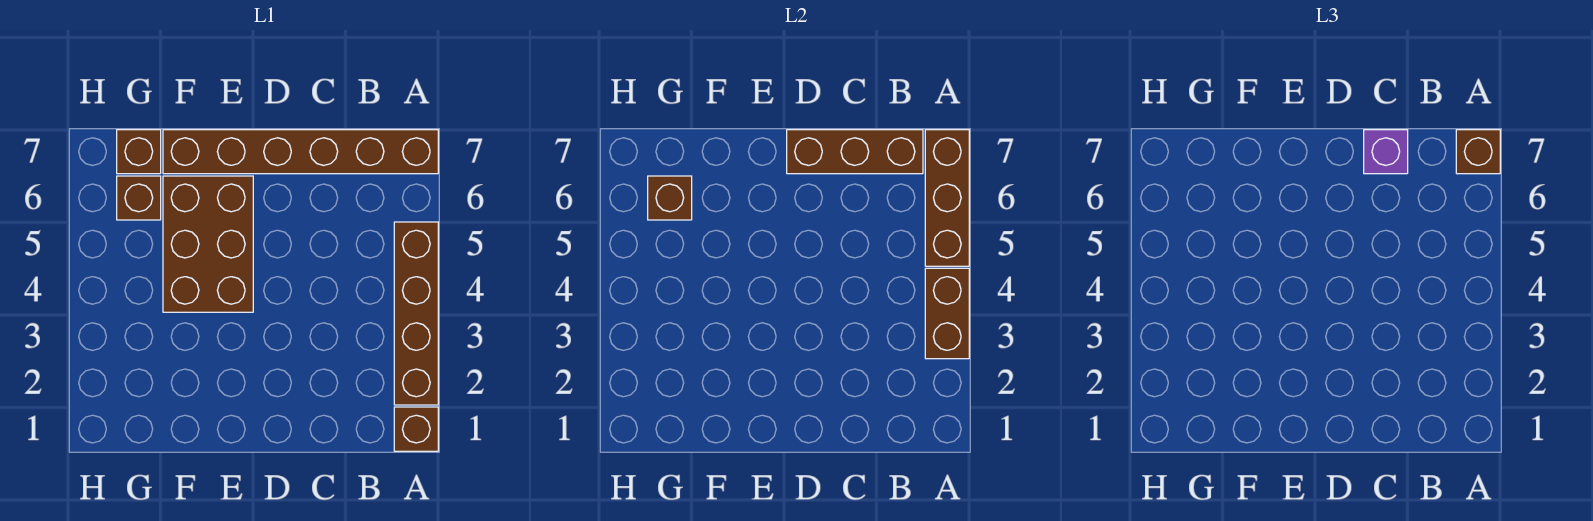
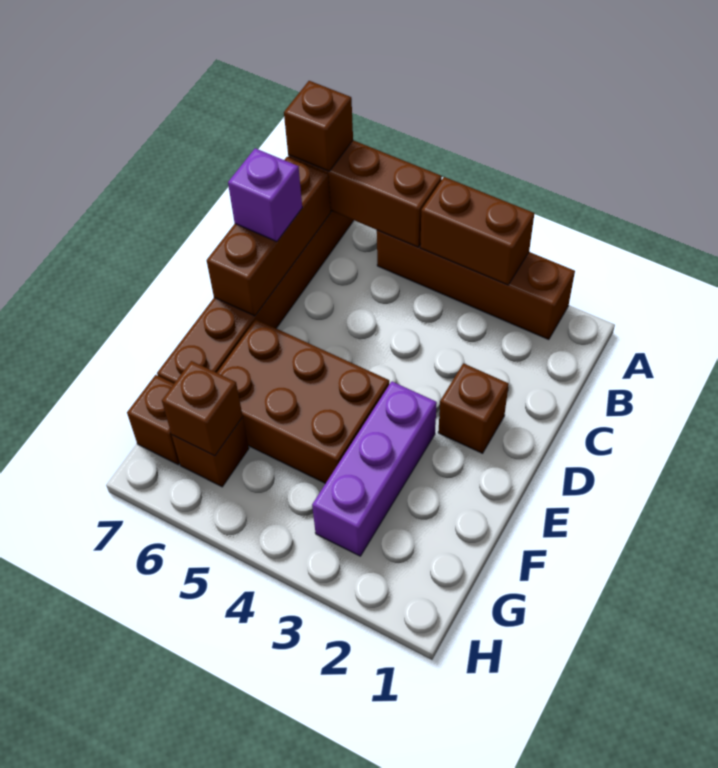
brown brick A1 level 1 -> brown brick D2 level 1
none -> purple brick E3:G3 level 1

